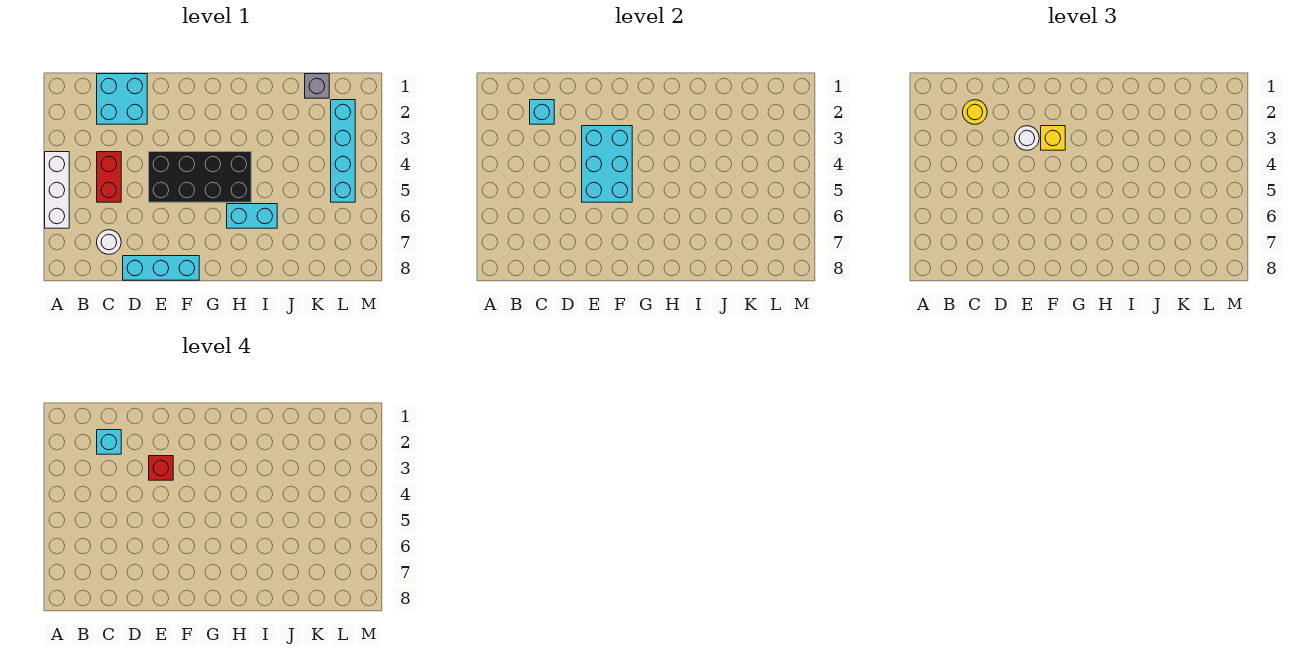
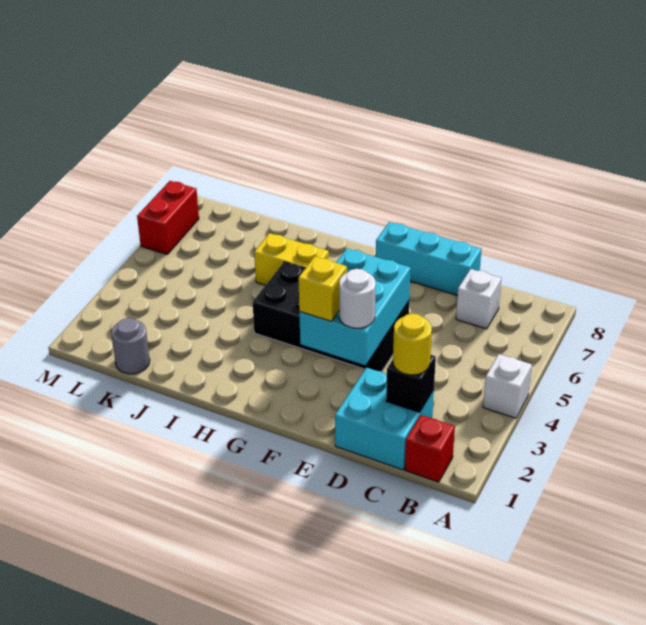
white brick A4:A6 level 1 -> white brick A4 level 1
cyan brick C2 level 2 -> black brick C2 level 2
cyan brick C2 level 4 -> none
red brick C4:C5 level 1 -> red brick M6:M7 level 1
white round brick C7 level 1 -> white brick C7 level 1
red brick E3 level 4 -> red brick B1 level 1
cyan brick H6:I6 level 1 -> yellow brick H6:I6 level 1
grey brick K1 level 1 -> grey round brick K1 level 1
cyan brick L2:L5 level 1 -> none

